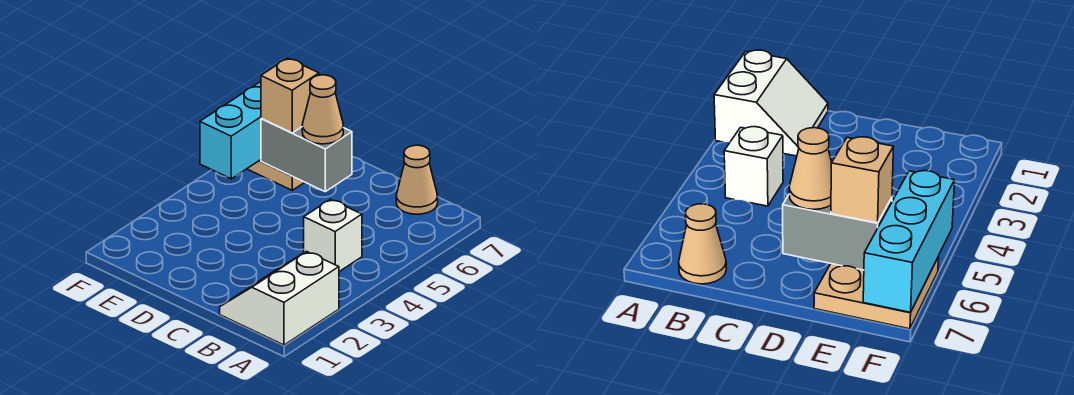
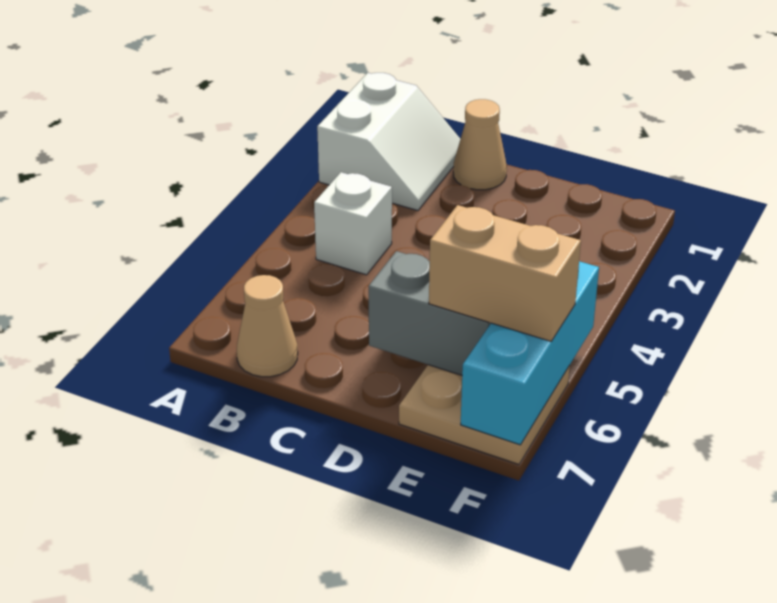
tan cone D6 level 3 -> tan cone C1 level 1
tan brick E6 level 3 -> tan brick E6:F6 level 3

